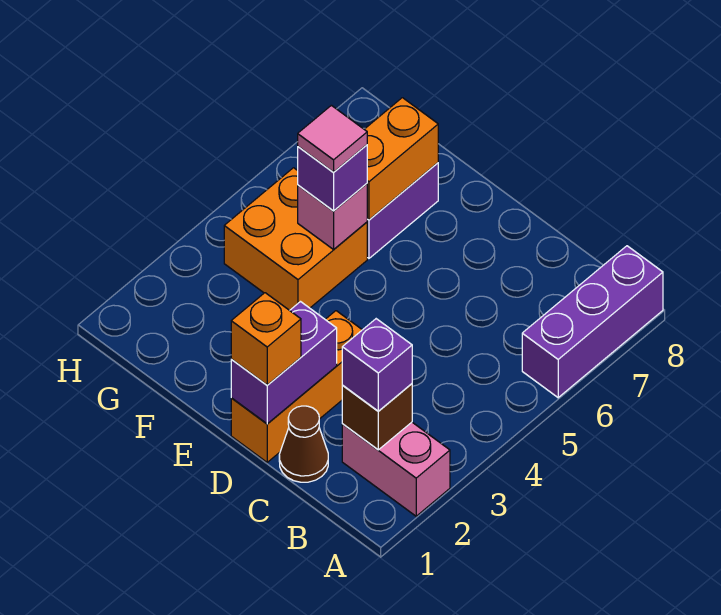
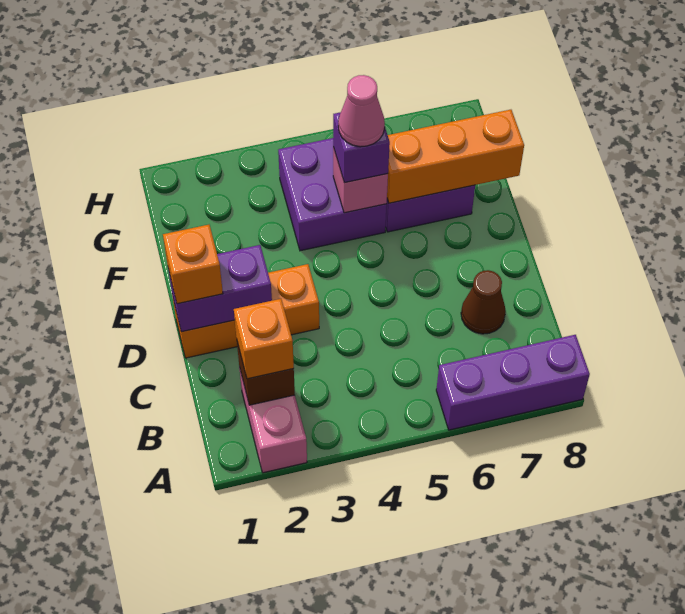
purple brick B2 level 3 -> orange brick B2 level 3
brown cone C1 level 1 -> brown cone C7 level 1
orange brick F4:G5 level 1 -> purple brick F4:G5 level 1
pink tile F5 level 4 -> pink cone F5 level 4
orange brick F6:F7 level 2 -> orange brick F6:F8 level 2

